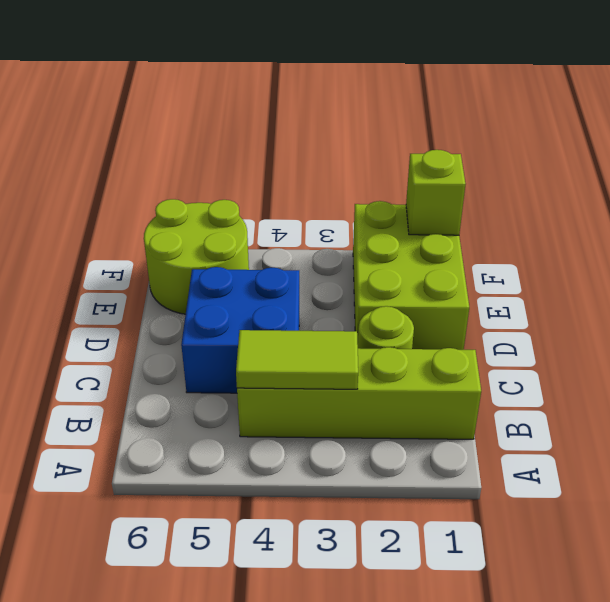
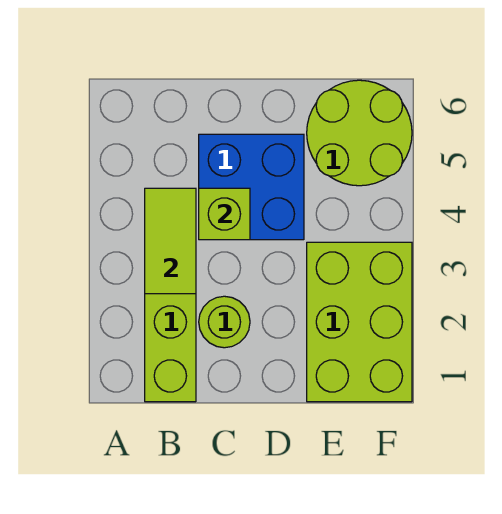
lime brick D1:F2 level 1 -> lime brick E1:F3 level 1
lime brick F1 level 2 -> lime brick C4 level 2

